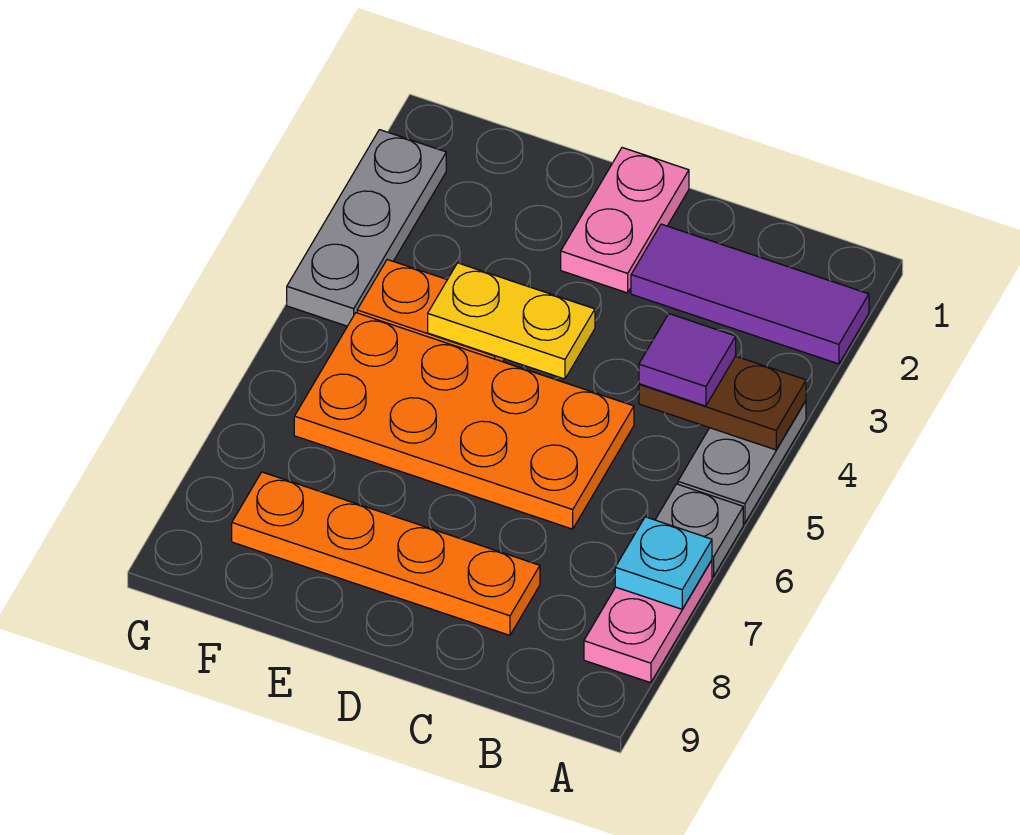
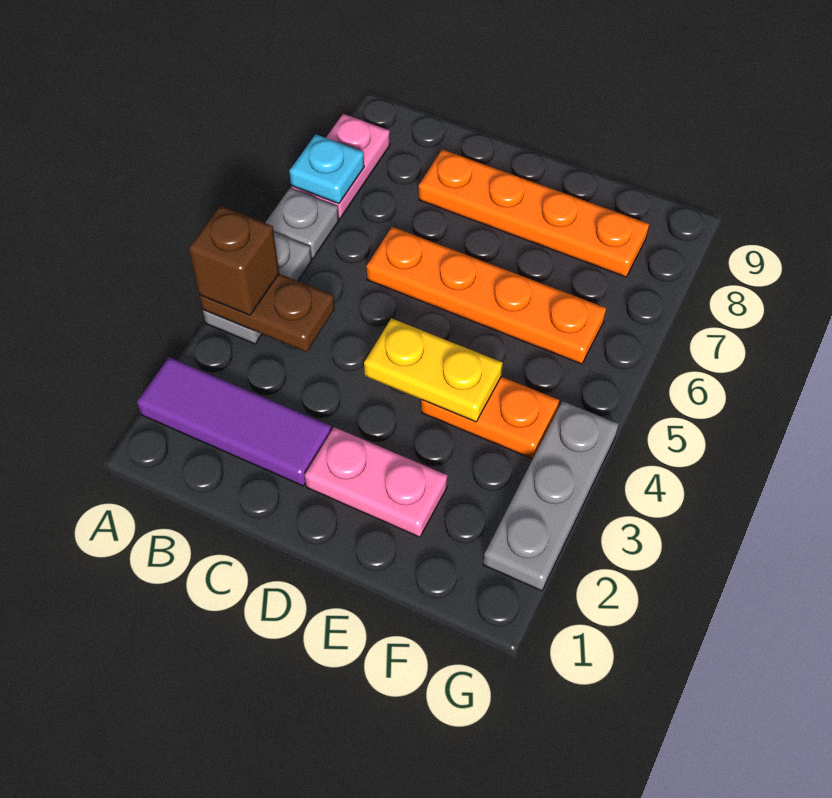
none -> brown brick A4 level 3
purple tile B4 level 3 -> none
orange plate C5:F6 level 1 -> orange plate C6:F6 level 1
pink plate D1:D2 level 1 -> pink plate D2:E2 level 1

